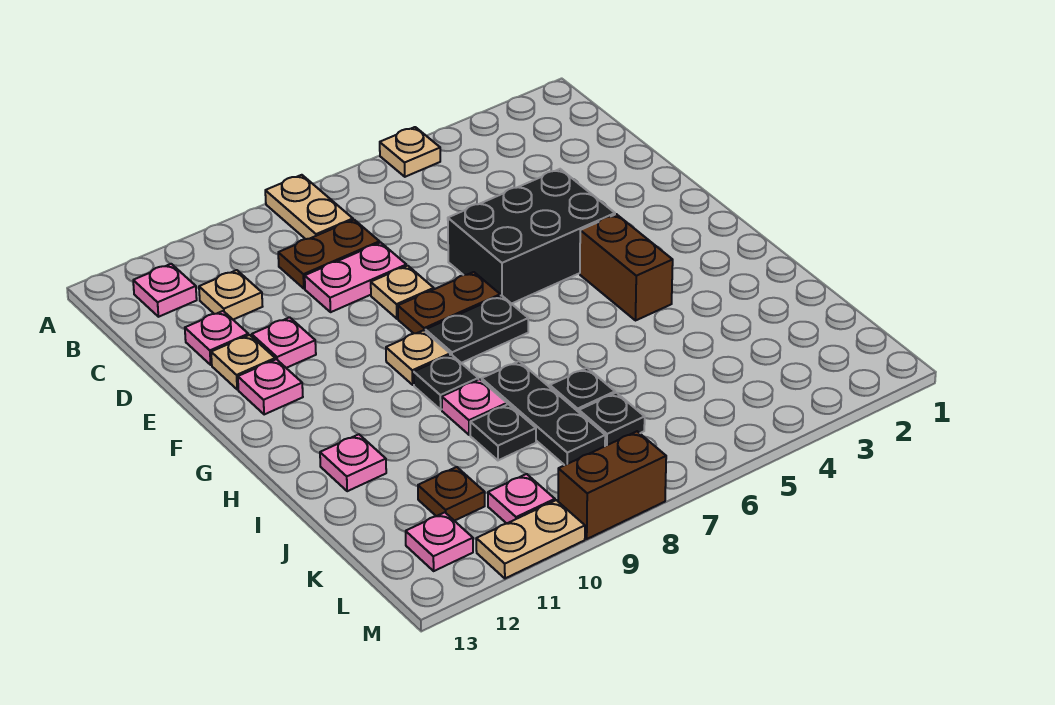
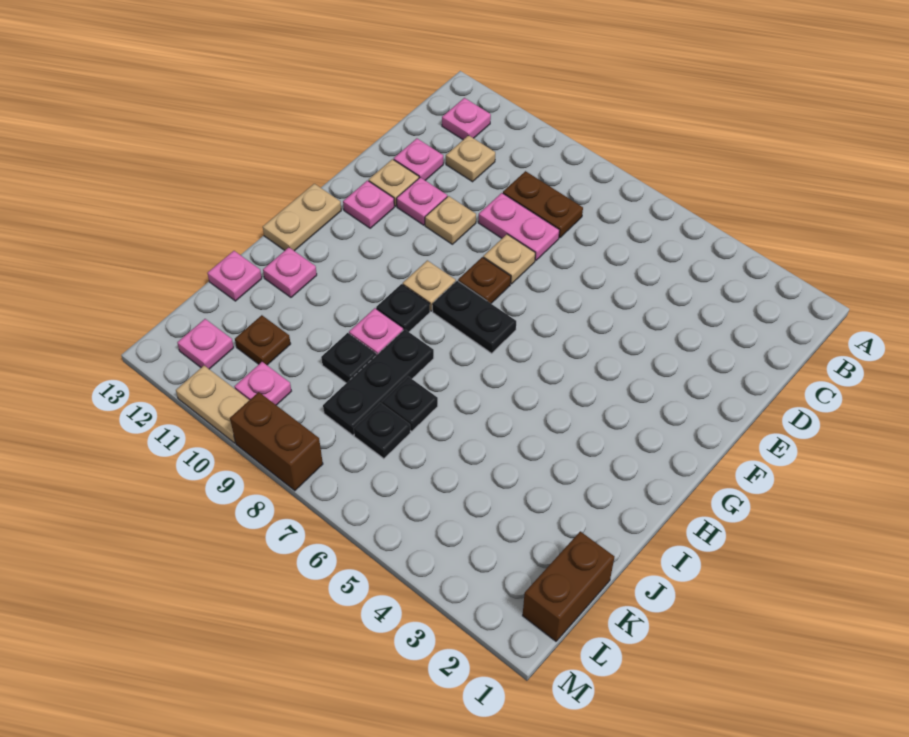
tan plate A5 level 1 -> tan plate E10 level 1
tan plate A8:B8 level 1 -> tan plate G13:H13 level 1
black brick E4:F6 level 1 -> none
brown plate F7:F8 level 1 -> brown plate F8 level 1
brown brick G4:H4 level 1 -> brown brick K1:L1 level 1
none -> pink plate J13 level 1

